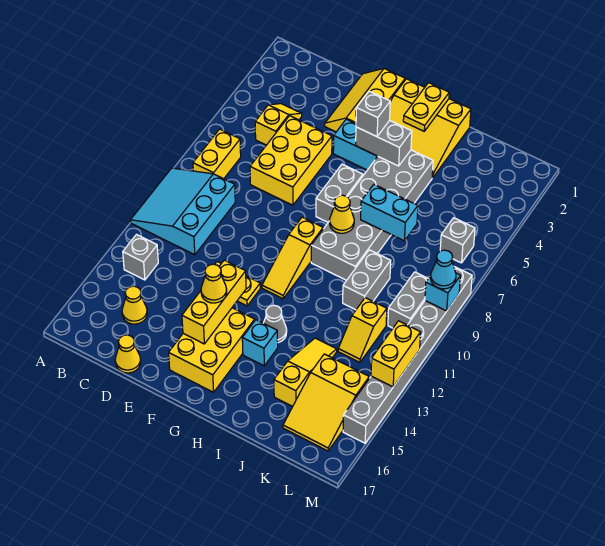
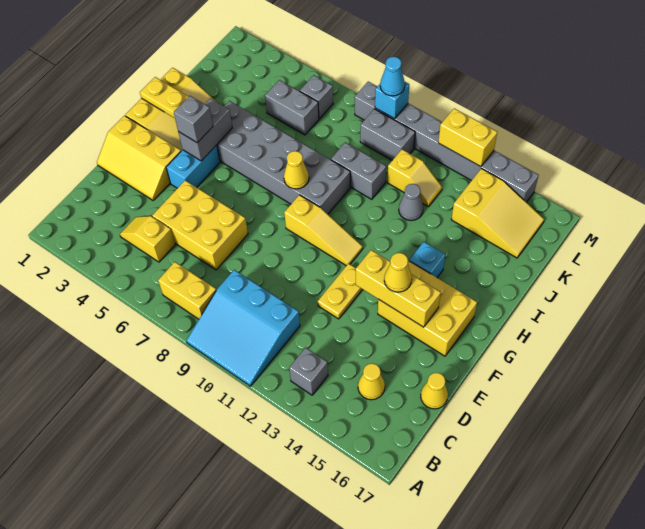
grey brick G6:G7 level 1 -> grey brick K5:K6 level 1
grey cone H13 level 1 -> grey cone J12 level 1
cyan brick I7:J7 level 2 -> none
yellow slope J13:J15 level 1 top 15 -> none

